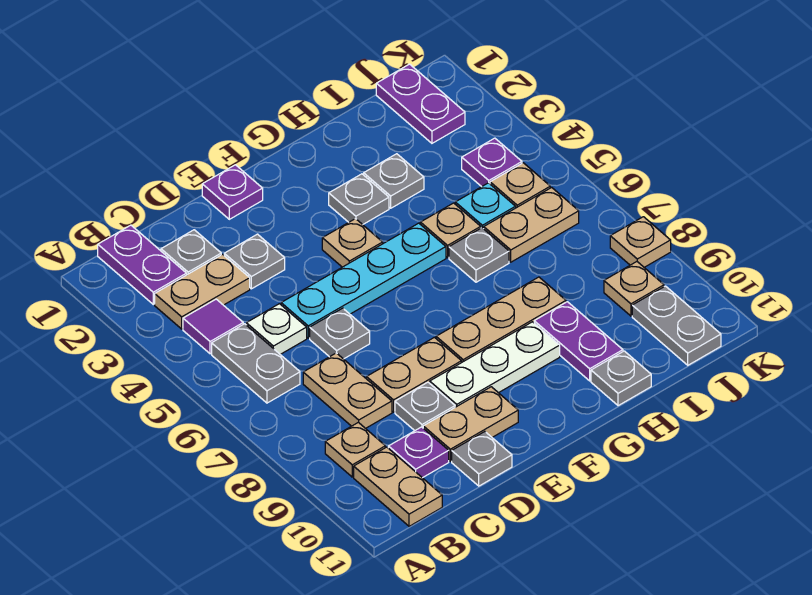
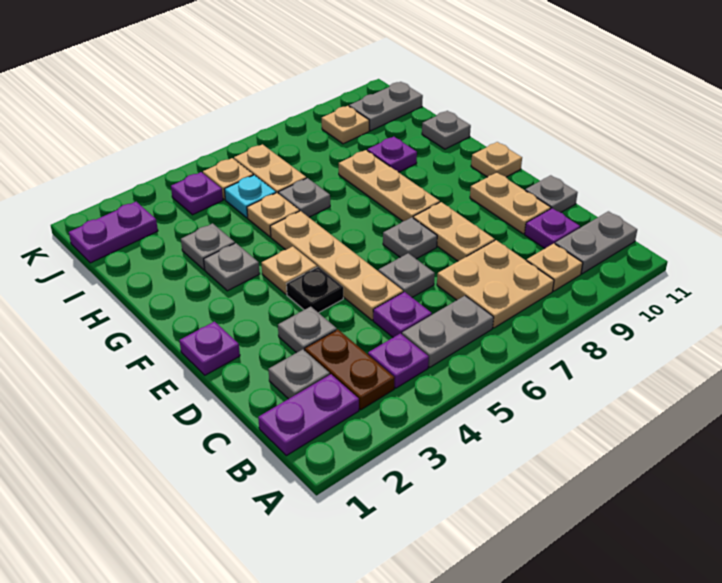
tan plate B3:C3 level 1 -> brown plate B3:C3 level 1
purple tile B4 level 1 -> purple plate B4 level 1
tan plate B10:B11 level 1 -> grey plate B10:B11 level 1
white plate C5 level 1 -> purple plate C5 level 1
tan plate C7:C8 level 1 -> tan plate B7:C8 level 1
cyan plate D5:G5 level 1 -> tan plate D5:G5 level 1
grey plate D9 level 1 -> grey plate E7 level 1
none -> black plate E4 level 1
white plate E9:G9 level 1 -> none
purple plate H9:H10 level 1 -> purple plate H9 level 1
tan plate K8 level 1 -> tan plate F11 level 1

